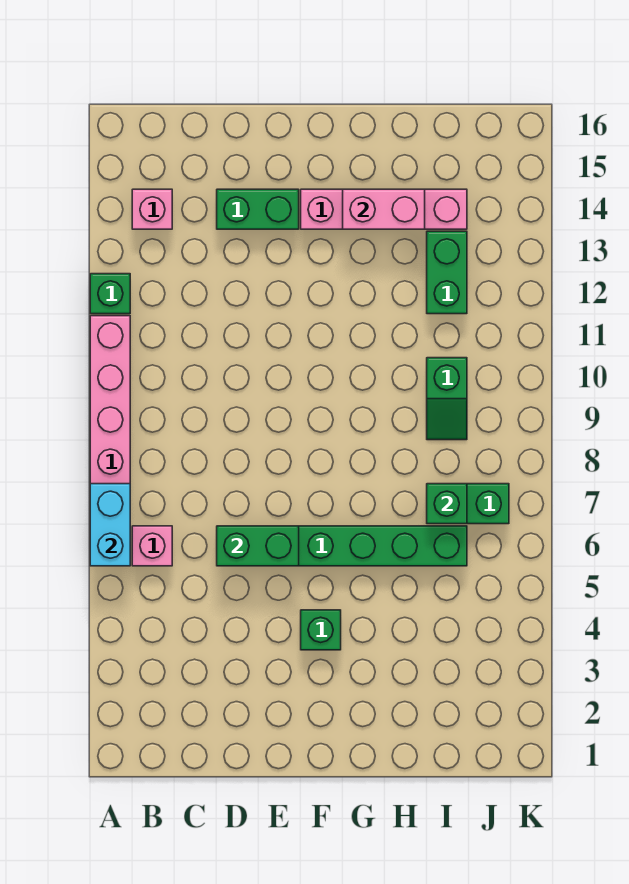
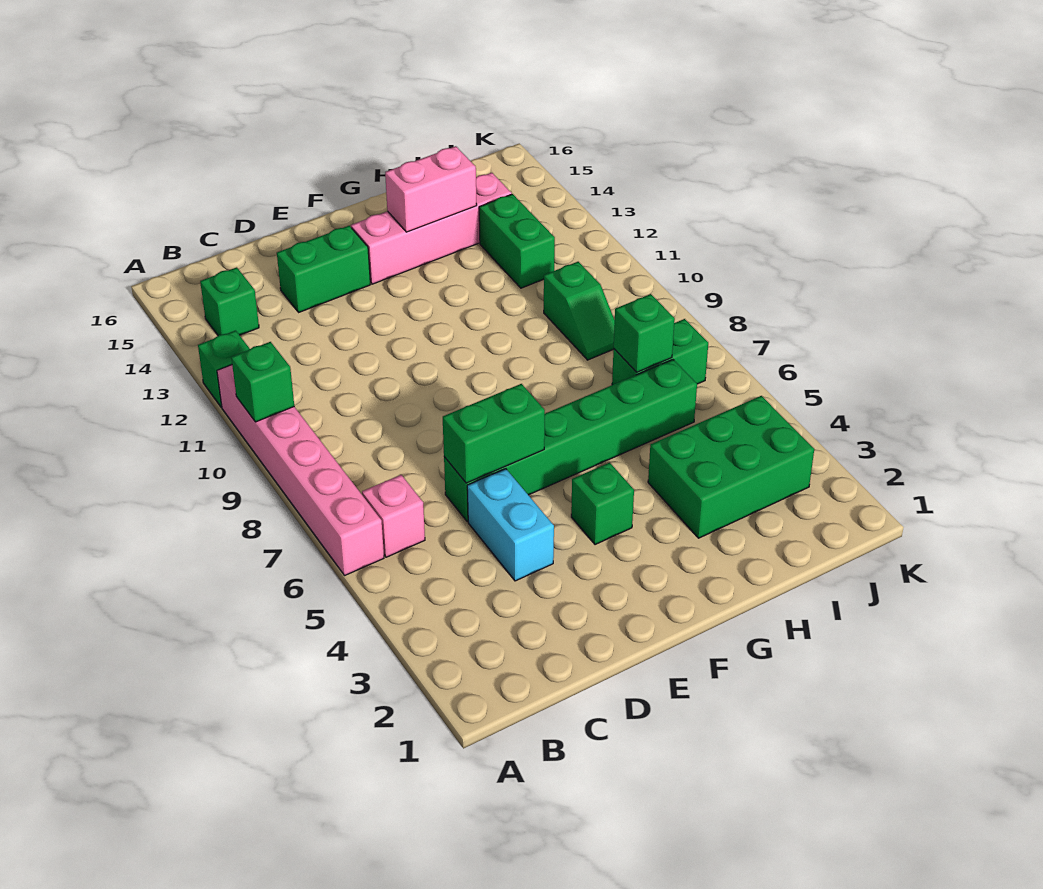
cyan brick A6:A7 level 2 -> cyan brick D4:D5 level 1
none -> green brick A10 level 2
pink brick B14 level 1 -> green brick B14 level 1
none -> green brick H3:J4 level 1

